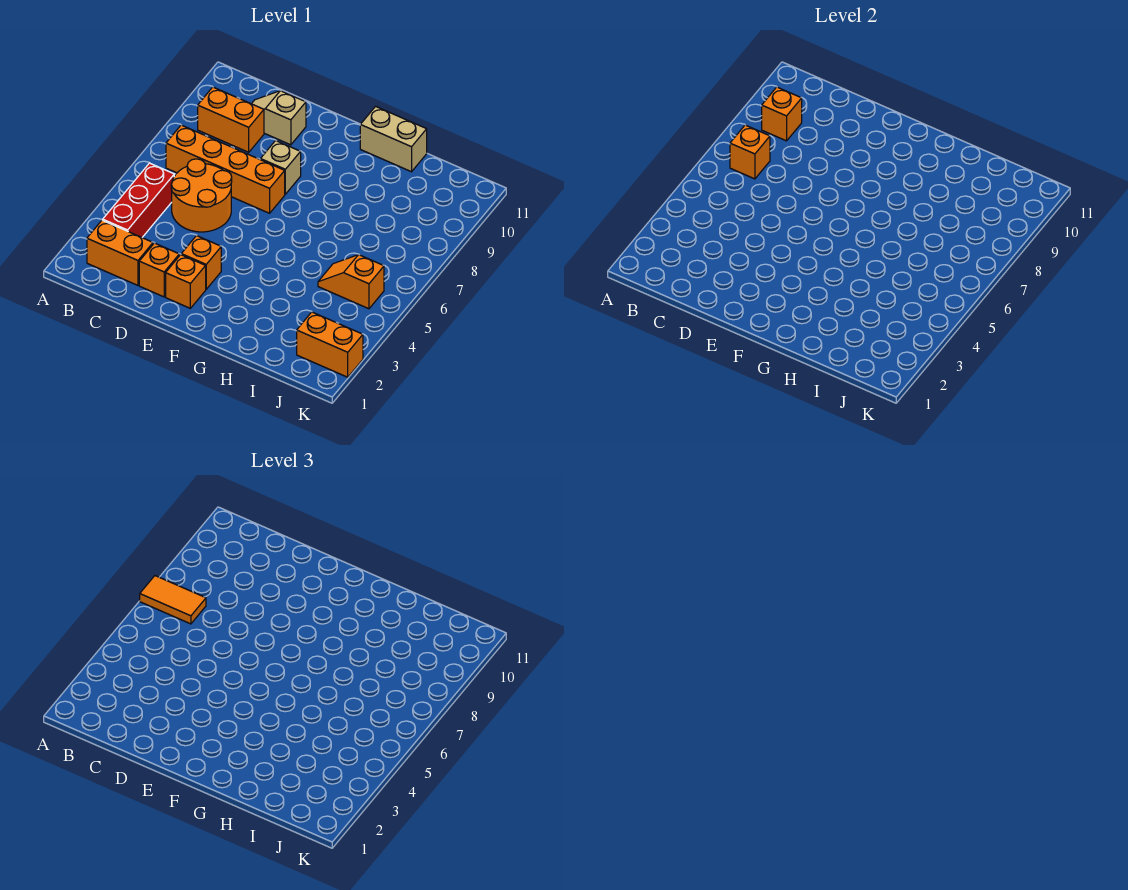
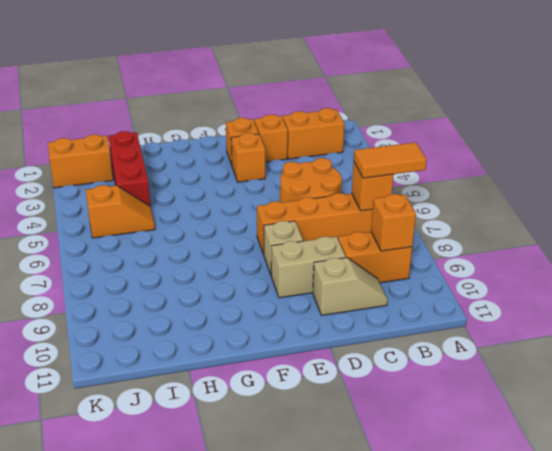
red brick B3:B5 level 1 -> red brick I2:I4 level 1
tan brick G11:H11 level 1 -> tan brick D9:E9 level 1

